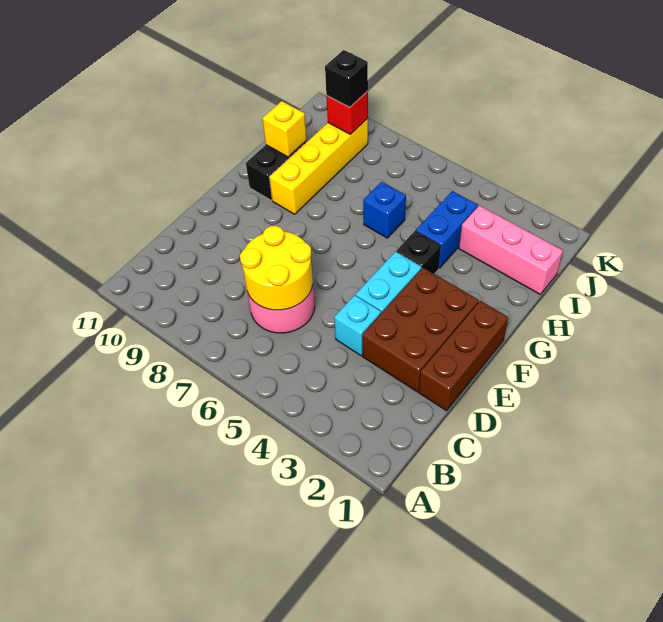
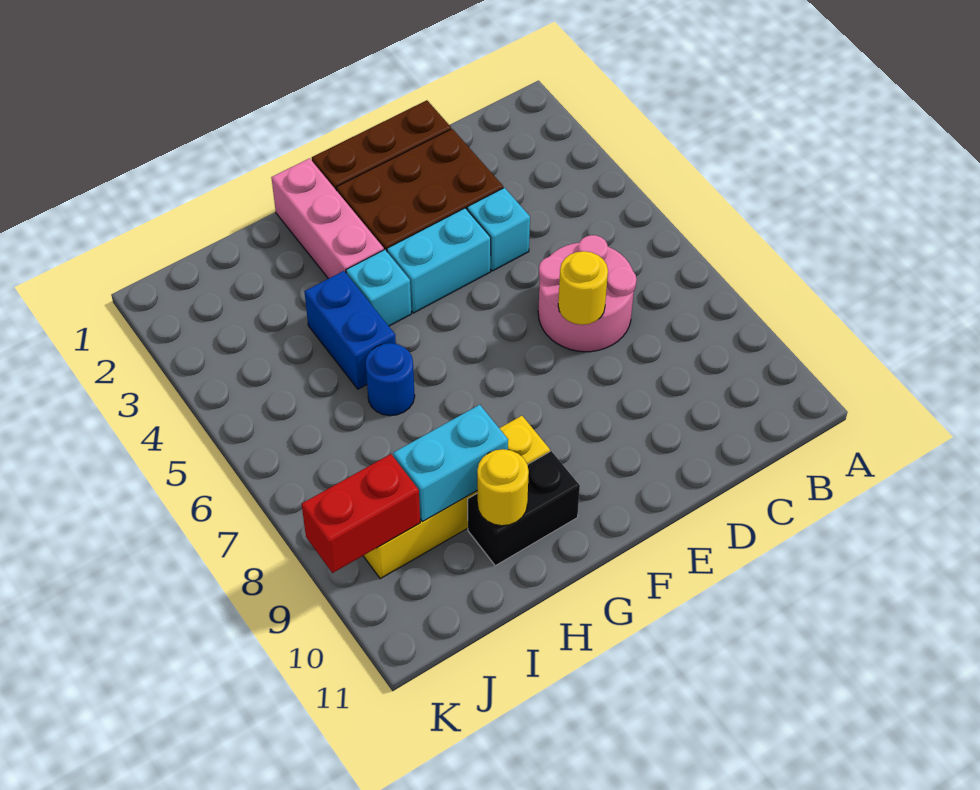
yellow round brick C6:D7 level 2 -> yellow round brick D7 level 2
black brick G4 level 1 -> cyan brick G4 level 1
blue brick H4:I4 level 1 -> blue brick H4:H5 level 1
blue brick H6 level 1 -> blue round brick H6 level 1
none -> cyan brick H9:I9 level 2
yellow brick H10 level 2 -> yellow round brick H10 level 2
pink brick I1:I3 level 1 -> pink brick G1:G3 level 1
red brick J9 level 2 -> red brick J9:K9 level 2
black brick J9 level 3 -> none

